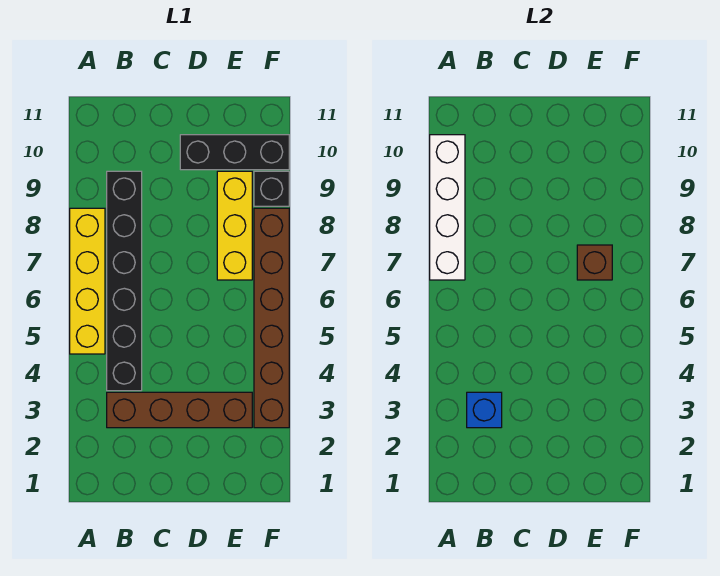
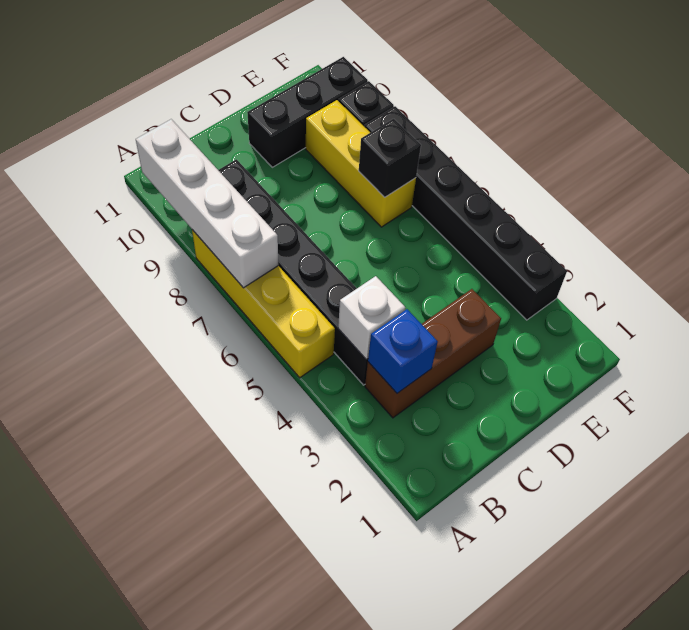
brown brick B3:E3 level 1 -> brown brick B3:D3 level 1
none -> white brick B4 level 2
brown brick E7 level 2 -> black brick E7 level 2
brown brick F3:F8 level 1 -> black brick F3:F8 level 1

